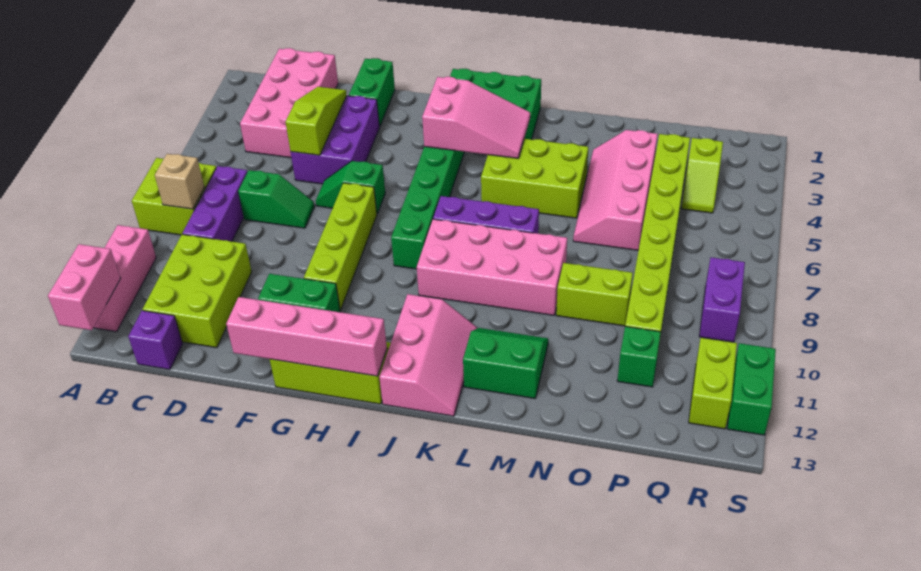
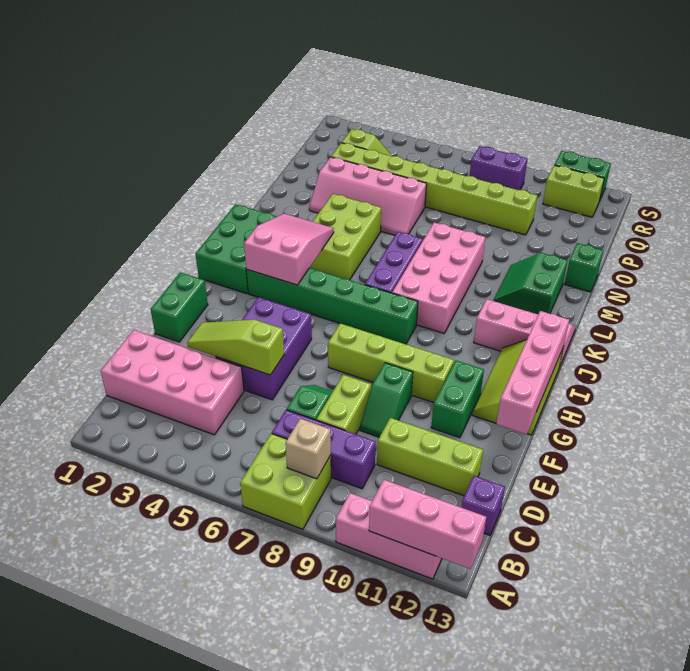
pink brick A12:A13 level 2 -> pink brick A11:A13 level 2
lime brick C10:D12 level 1 -> lime brick D10:D12 level 1
purple brick E3:F5 level 1 -> purple brick E4:G5 level 1
green brick F1:F2 level 1 -> green brick F1:G1 level 1
green slope F6:G6 level 1 top G -> green slope E9:F9 level 1 top F
lime brick N9:O9 level 1 -> lime brick D8:E8 level 1
green brick P11 level 1 -> green brick N13 level 1

